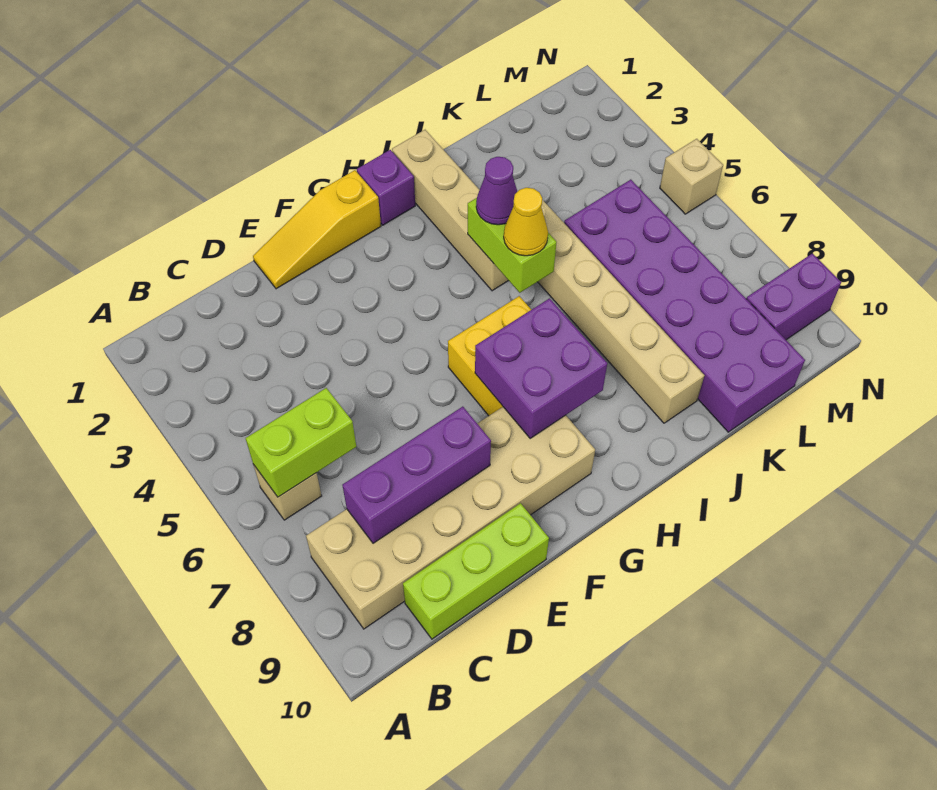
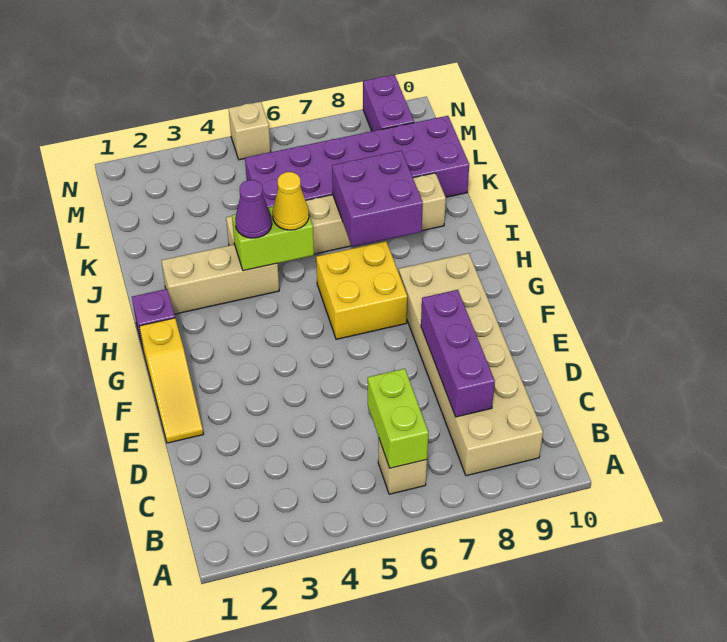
lime brick C10:E10 level 1 -> none
purple brick G7:H8 level 2 -> purple brick I7:J8 level 2
tan brick I1:I4 level 1 -> tan brick I2:I4 level 1

